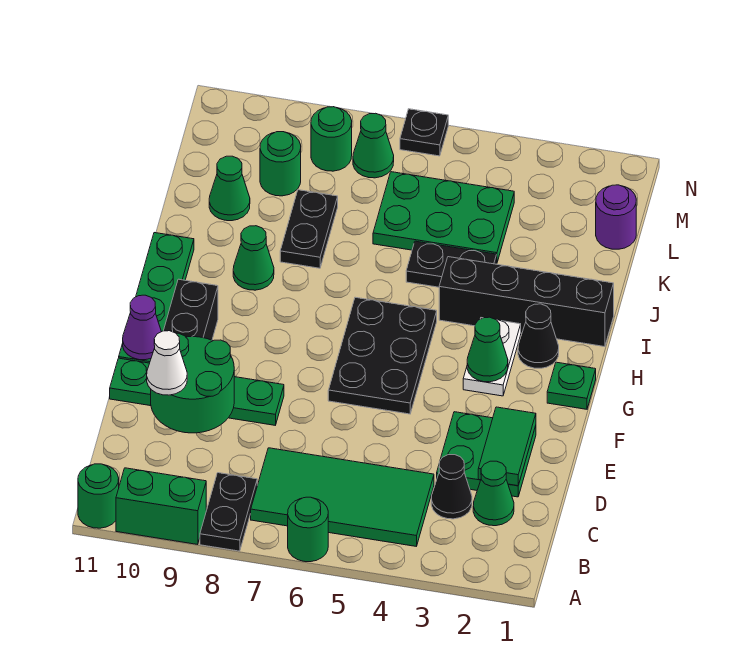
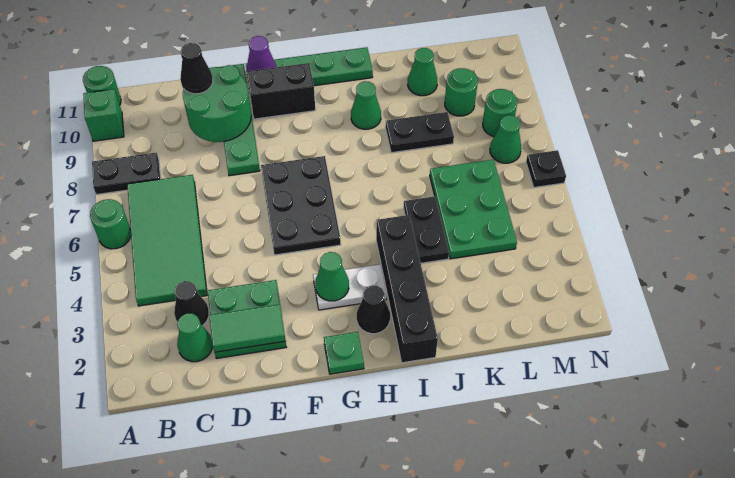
green brick A9:A10 level 1 -> green brick A10 level 1
white cone D10 level 3 -> black cone D10 level 3
black plate F5:H6 level 1 -> black plate F5:G7 level 1
purple round brick L1 level 1 -> none

